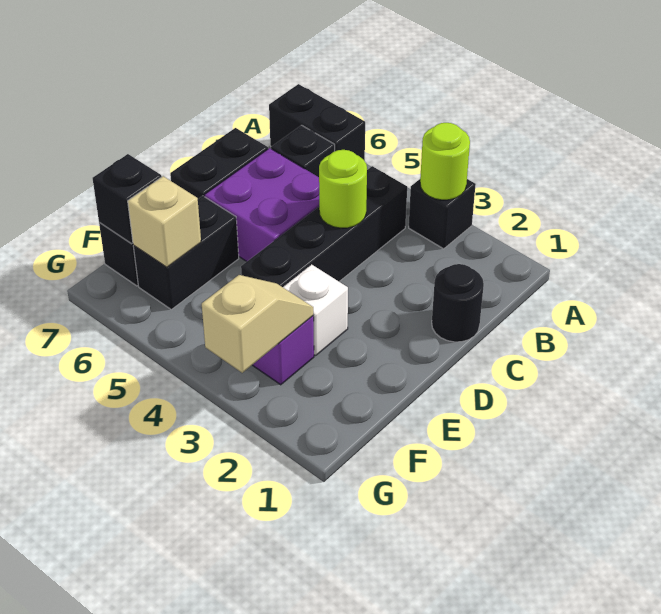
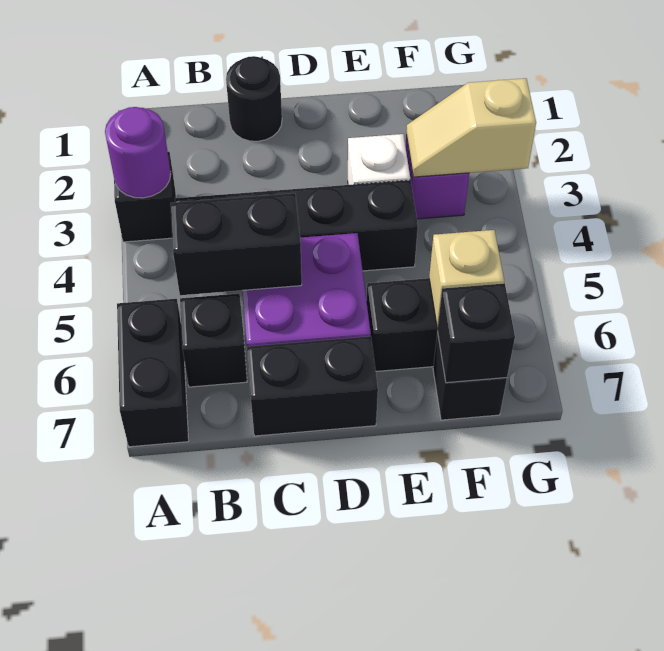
lime round brick A3 level 2 -> purple round brick A3 level 2
none -> black brick B5:C5 level 2
lime round brick C4 level 2 -> none

